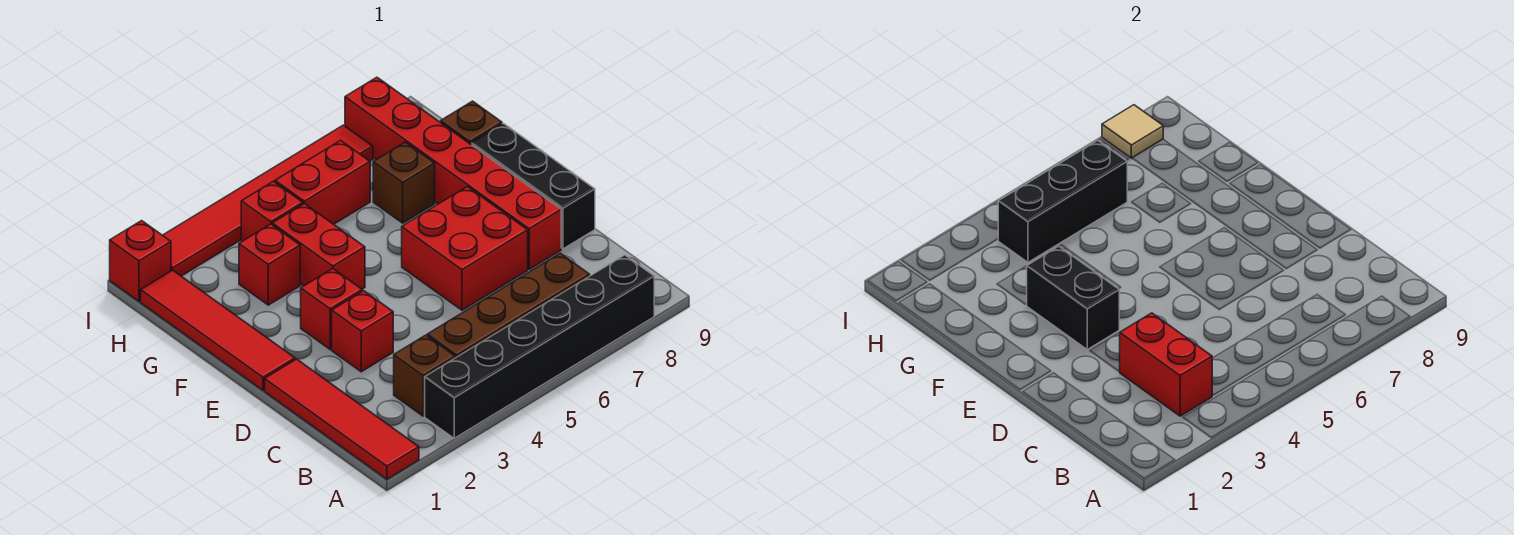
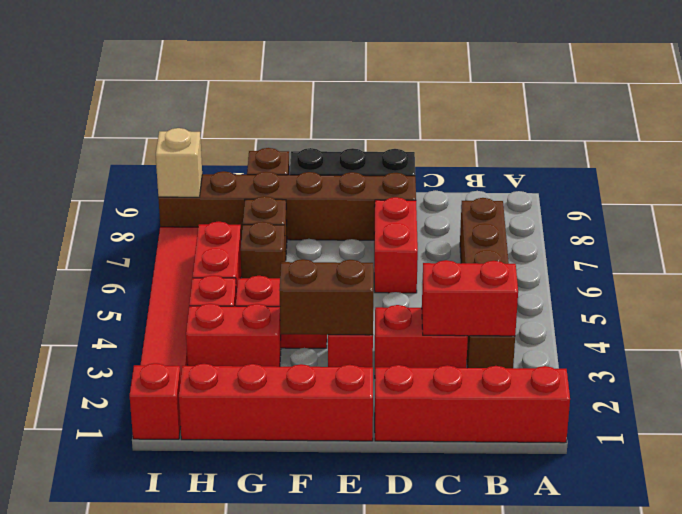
red tile A1:D1 level 1 -> red brick A1:D1 level 1
black brick A3:A8 level 1 -> none
red brick D3 level 1 -> red brick C3:D3 level 1
red brick D6:E7 level 1 -> red brick D6:D7 level 1
red brick D8:I8 level 1 -> brown brick D8:I8 level 1
red tile E1:H1 level 1 -> red brick E1:H1 level 1
black brick E3:F3 level 2 -> brown brick E3:F3 level 2
red brick G3 level 1 -> red brick G3:H3 level 1
none -> brown brick G6 level 1
black brick H4:H6 level 2 -> none
tan tile I8 level 2 -> tan brick I8 level 2

